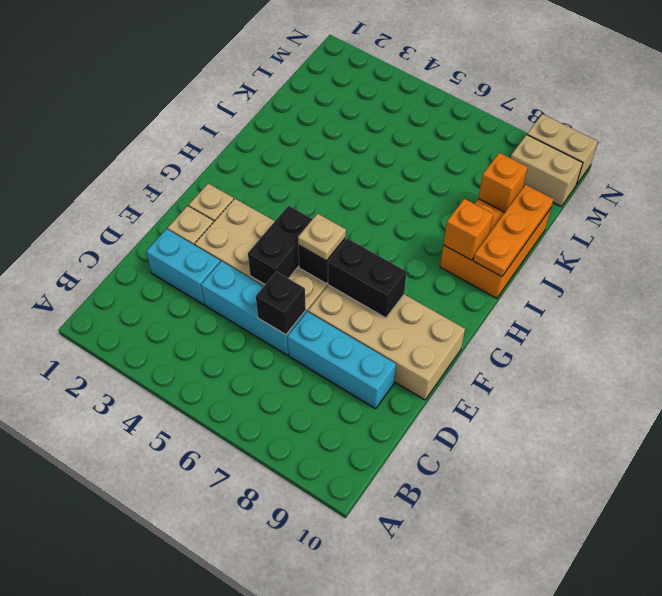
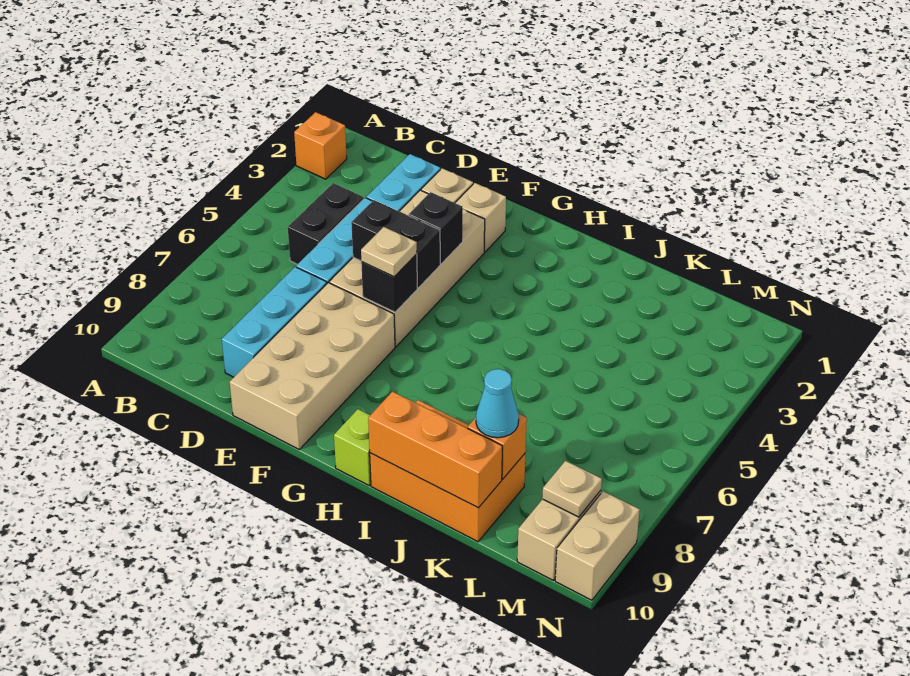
black brick D6 level 2 -> black brick F4 level 2
black brick F7:F8 level 2 -> black brick C4:C5 level 1
none -> lime brick H10 level 1
orange brick I9 level 2 -> orange brick A2 level 1
orange plate I10:K10 level 2 -> orange brick I10:K10 level 2
none -> cyan cone K9 level 3
none -> tan plate M9 level 2

